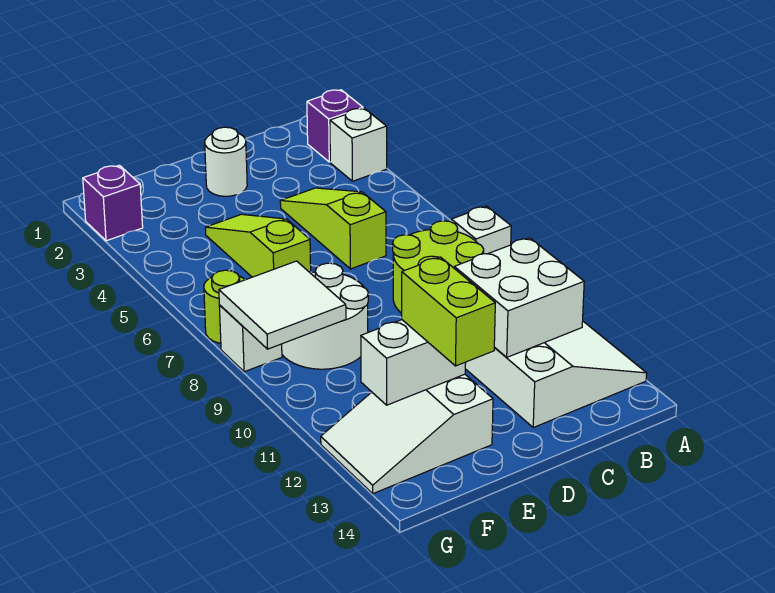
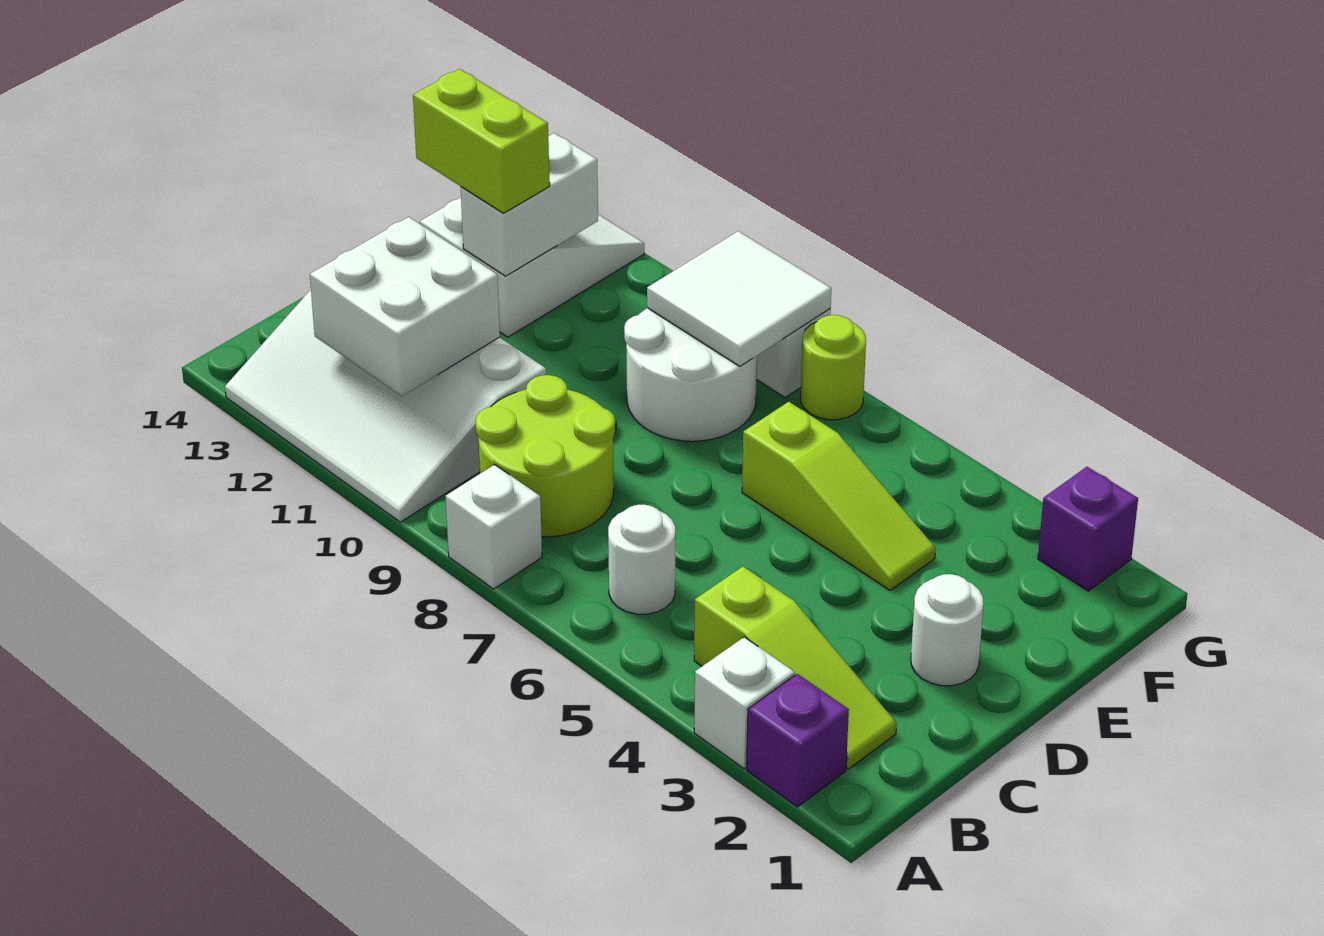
none -> white round brick B6 level 1
lime slope C4:C6 level 1 top 6 -> lime slope B2:B4 level 1 top 4

